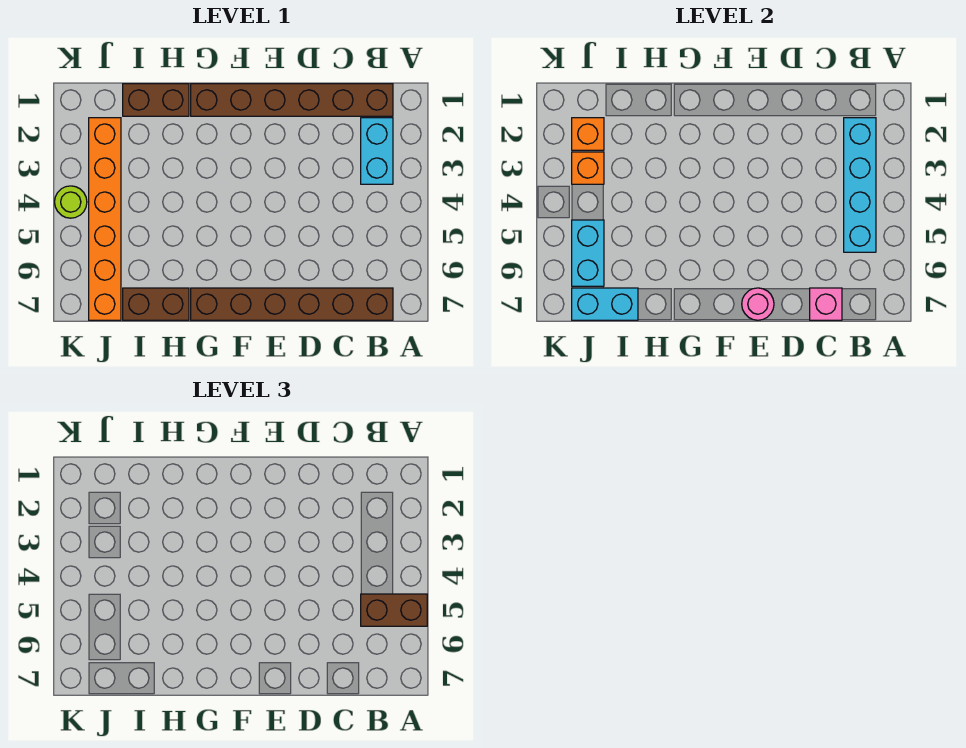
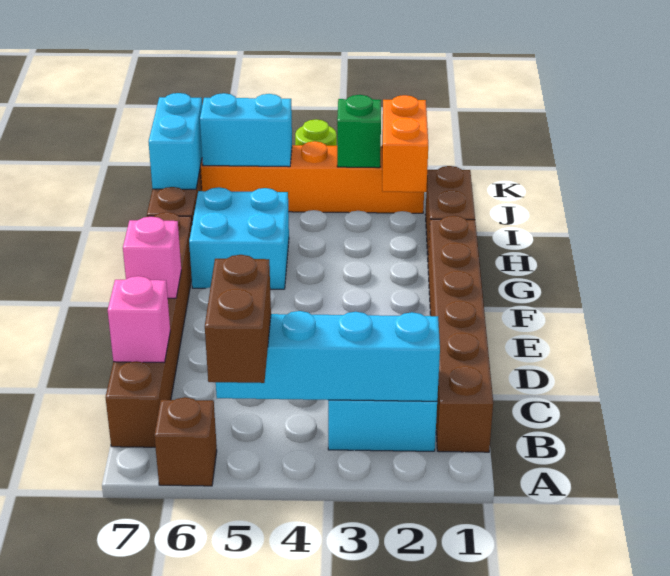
none -> brown brick A6 level 1
pink round brick E7 level 2 -> pink brick E7 level 2
none -> cyan brick G5:H6 level 1
orange brick J2 level 2 -> orange brick I2:J2 level 2
orange brick J3 level 2 -> green brick J3 level 2

